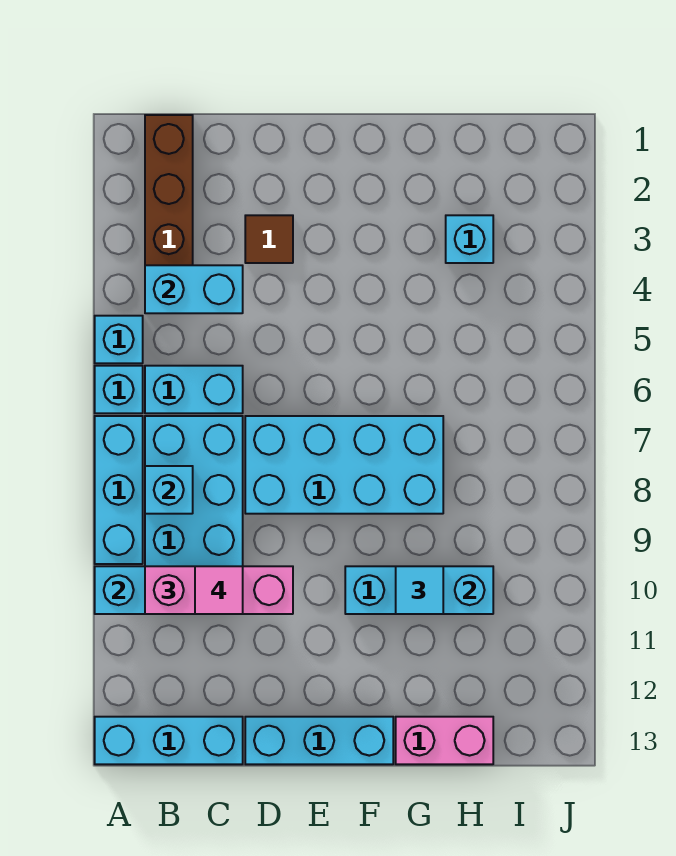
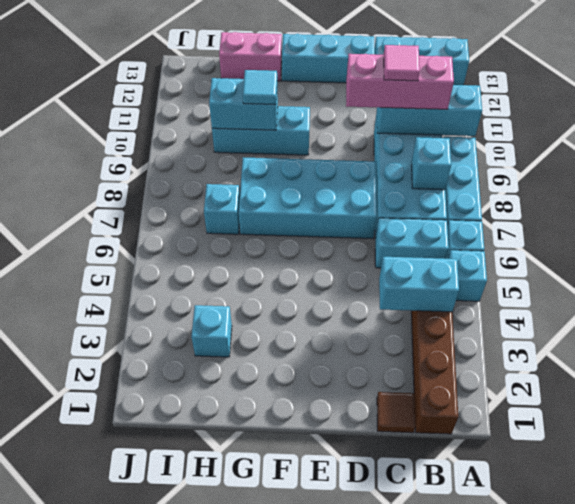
brown tile D3 level 1 -> brown tile C1 level 1
none -> cyan brick H7 level 1

